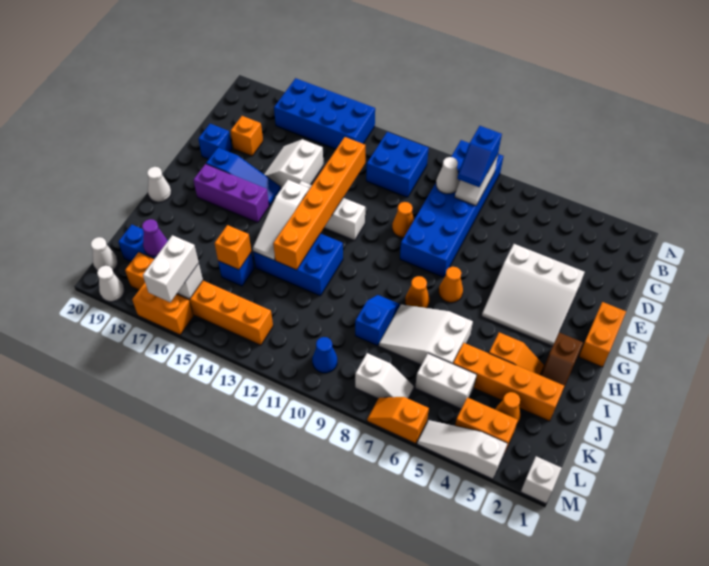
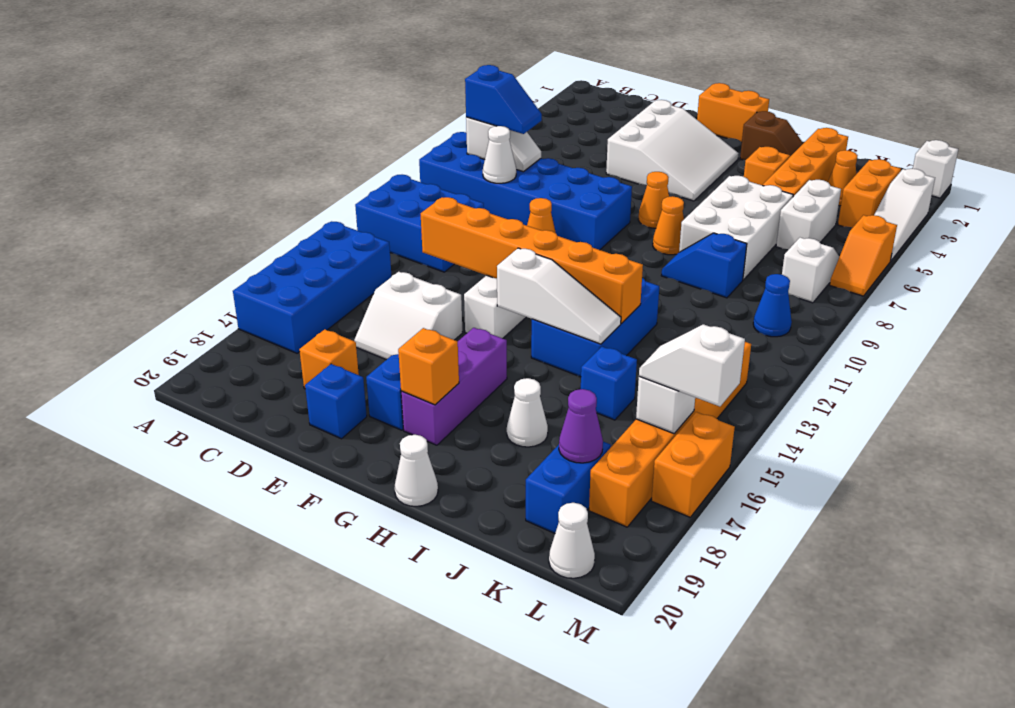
blue brick B11:C12 level 1 -> blue brick A11:C12 level 1
white slope I6:J8 level 1 top 6 -> white brick I6:J8 level 1
orange brick J15 level 2 -> orange brick G18 level 2
white brick L16:M16 level 3 -> white slope L16:M16 level 3 top M
white cone M19 level 1 -> white cone I17 level 1

